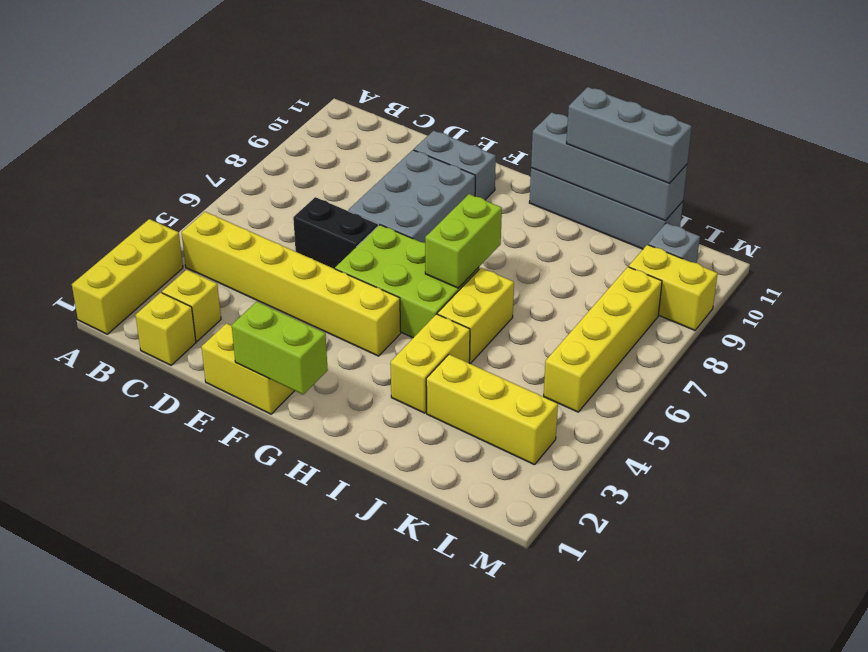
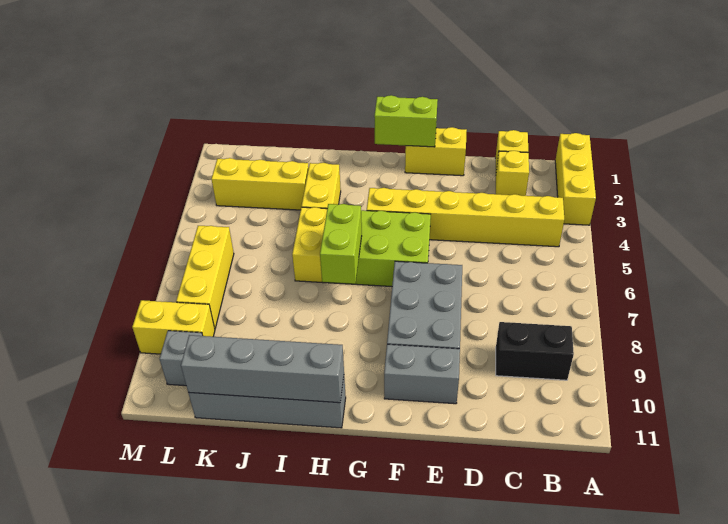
black brick D6:E6 level 1 -> black brick B9:C9 level 1
grey brick I11:K11 level 3 -> none
yellow brick L5:L8 level 1 -> yellow brick L6:L8 level 1

